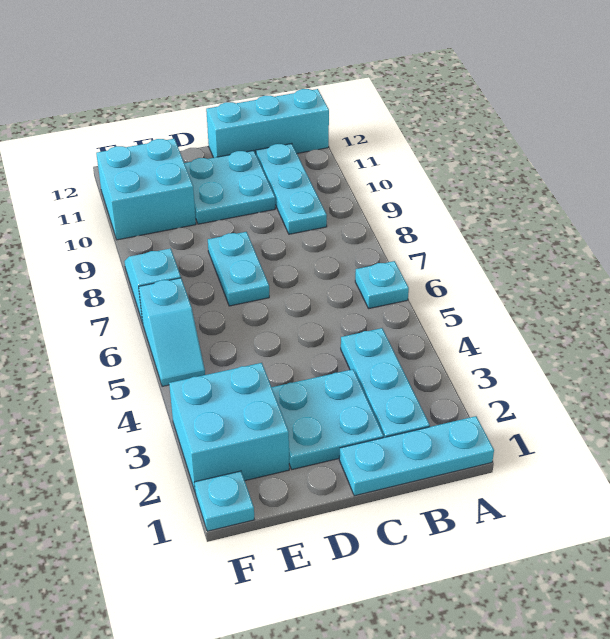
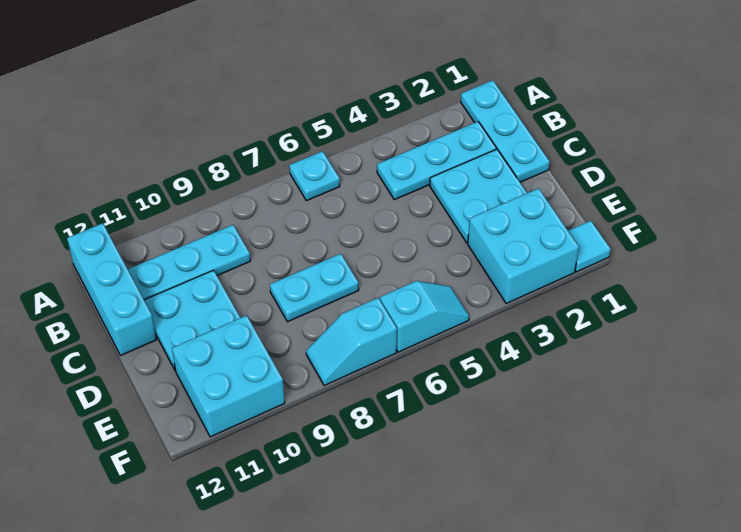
cyan plate F1 level 1 -> cyan tile F1 level 1

